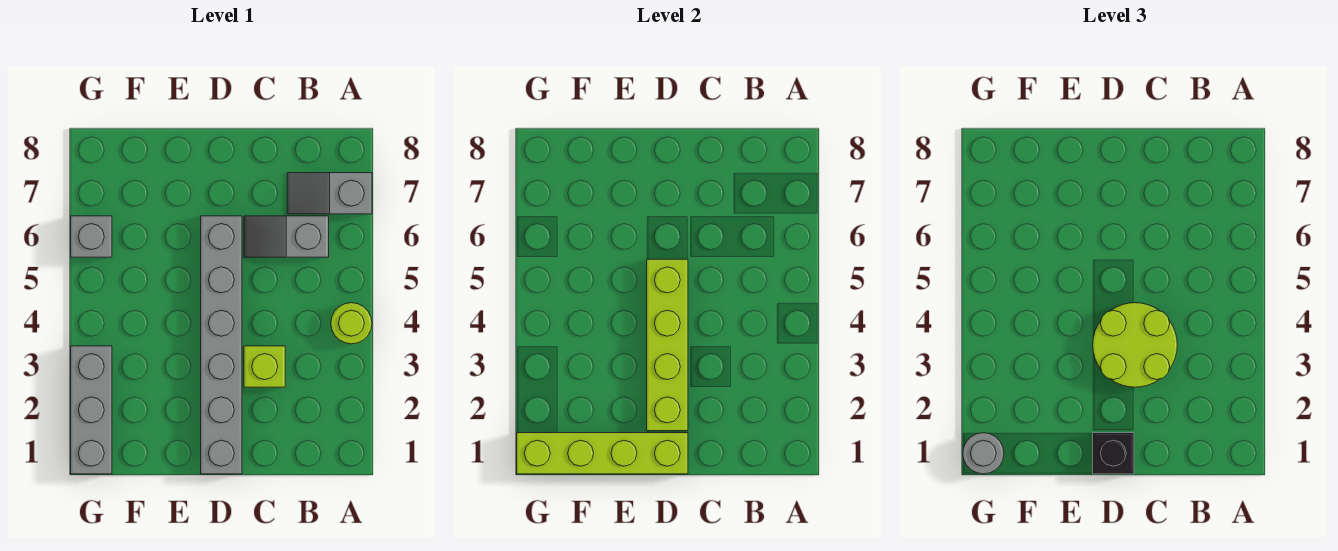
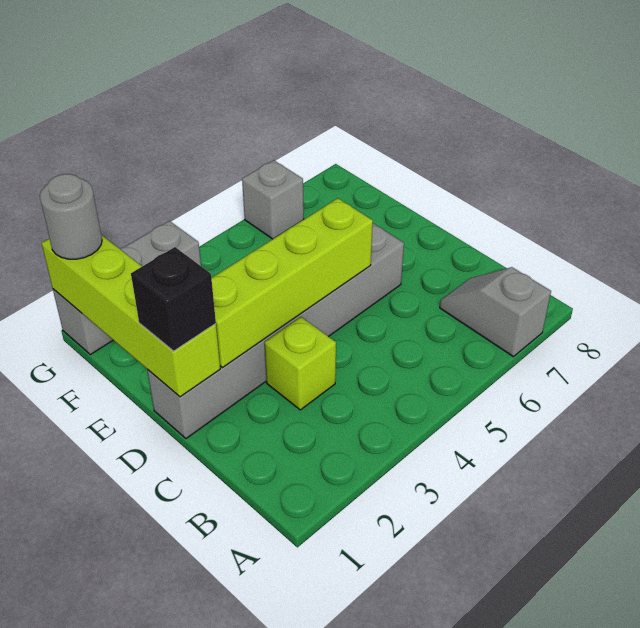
lime round brick A4 level 1 -> none
grey slope B6:C6 level 1 top B -> none
lime round brick C3:D4 level 3 -> none

